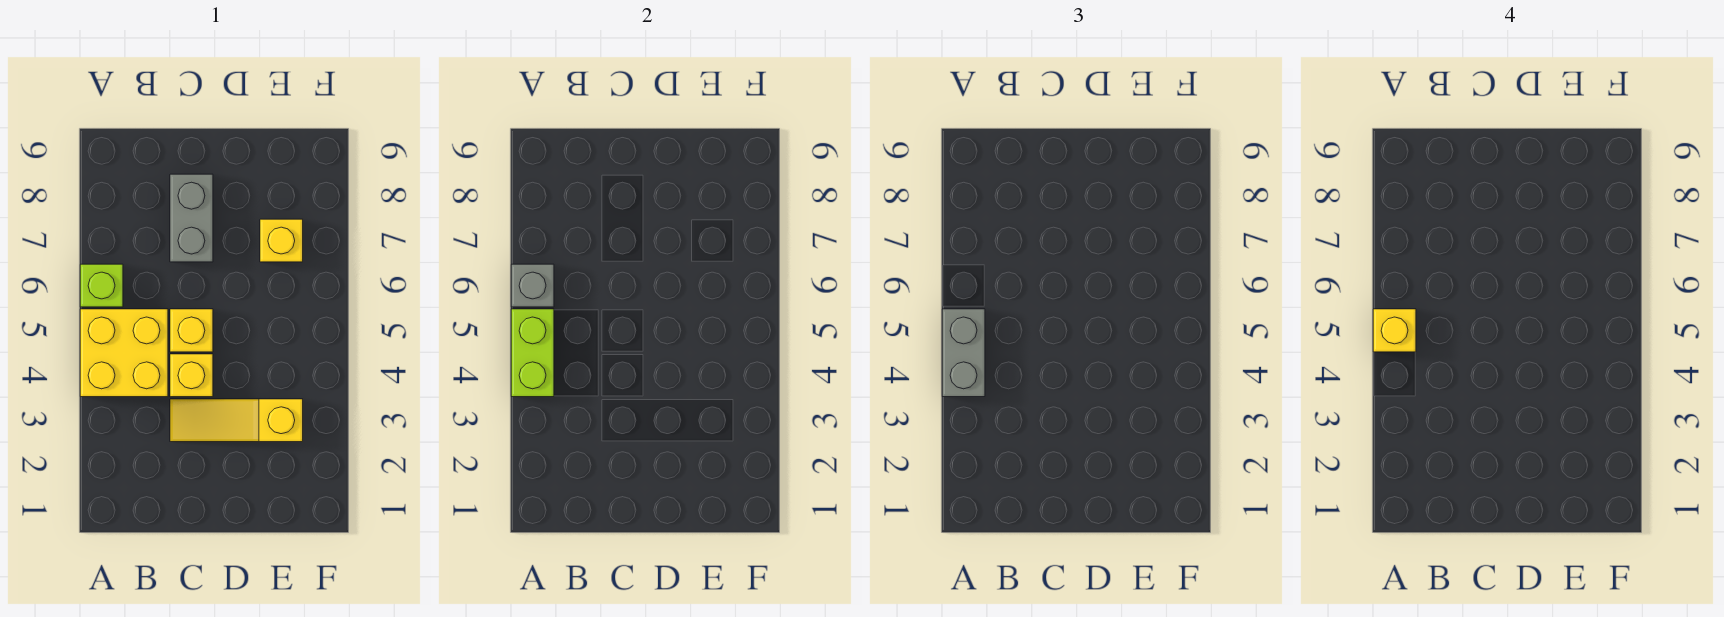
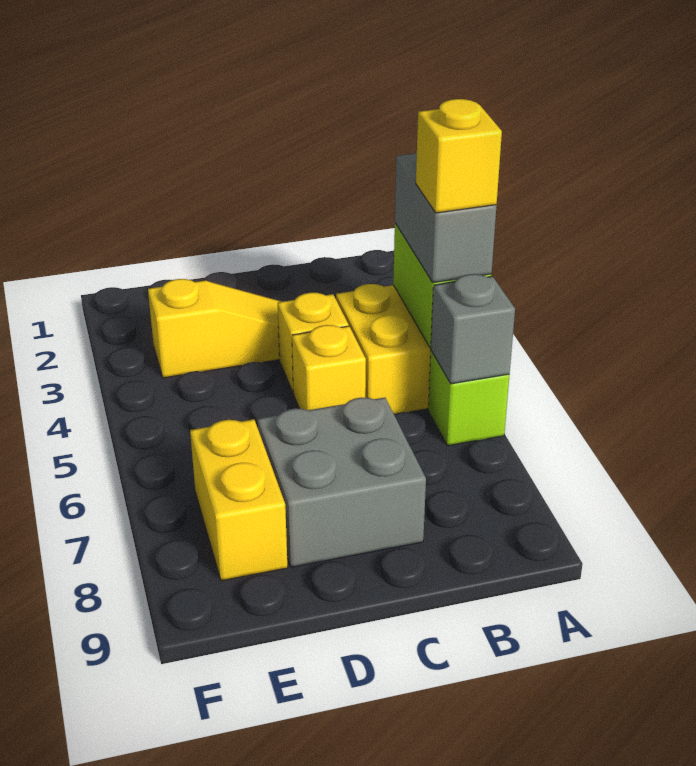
grey brick C7:C8 level 1 -> grey brick C7:D8 level 1
yellow brick E7 level 1 -> yellow brick E7:E8 level 1

